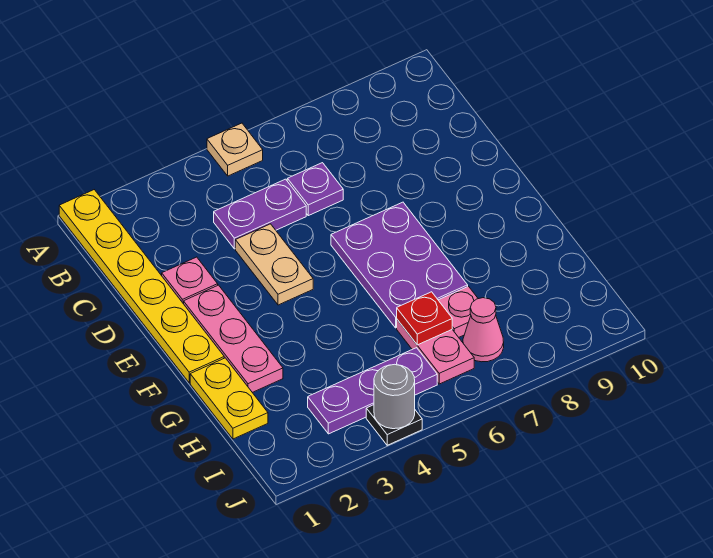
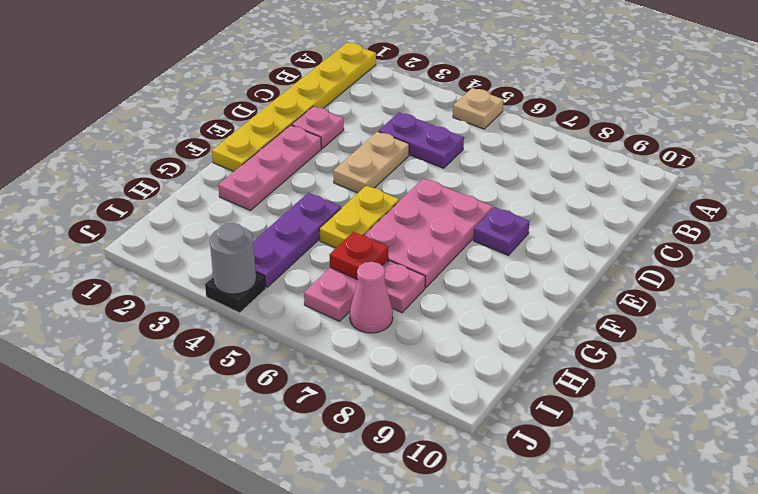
purple plate C6 level 1 -> purple plate E8 level 1
purple plate E6:G7 level 1 -> pink plate E6:G7 level 1
yellow plate G1:H1 level 1 -> yellow plate F5:G5 level 1
purple plate I3:I5 level 1 -> purple plate G4:I4 level 1

